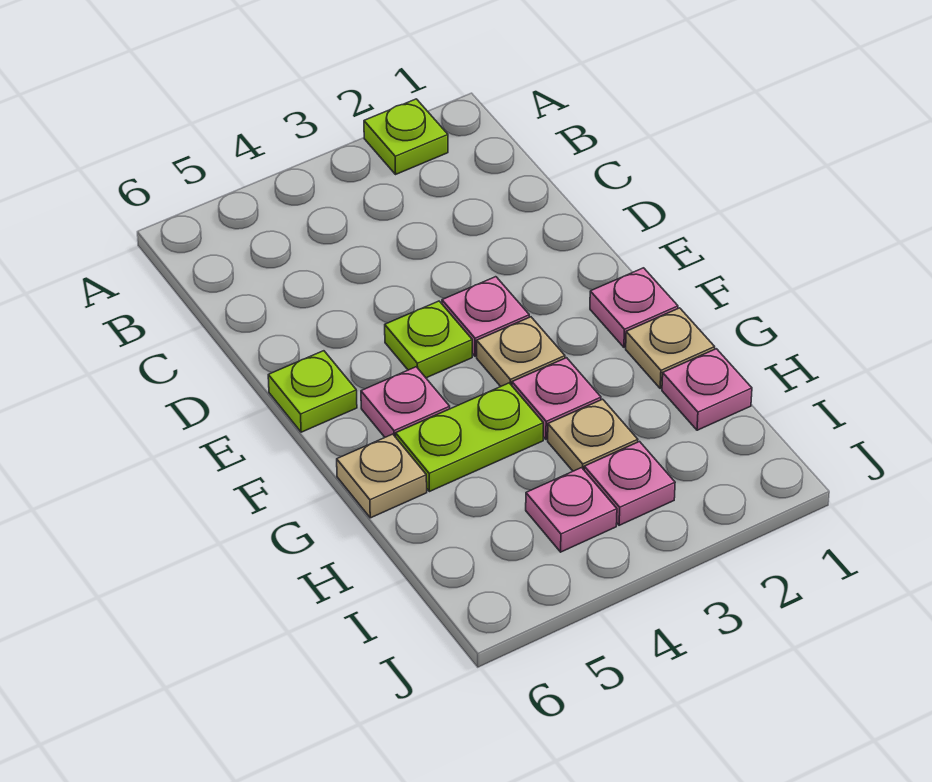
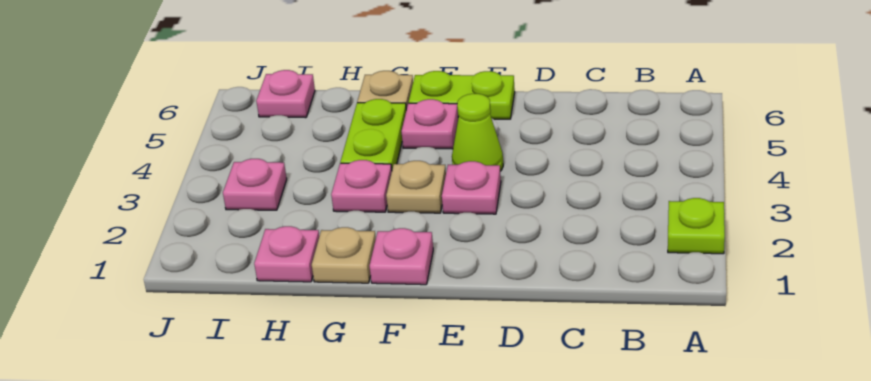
lime plate E4 level 1 -> lime cone E4 level 1
lime plate E6 level 1 -> lime plate E6:F6 level 1
tan plate H3 level 1 -> none
pink plate I4 level 1 -> pink plate I6 level 1

